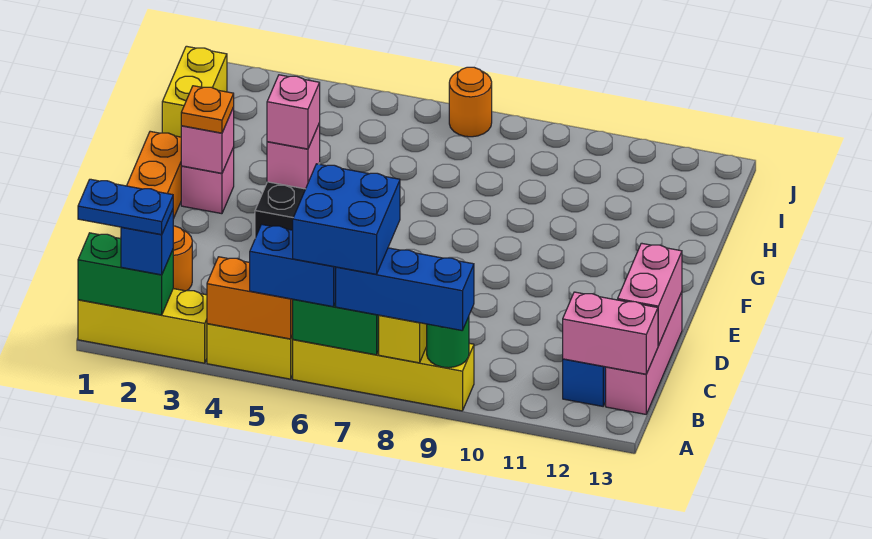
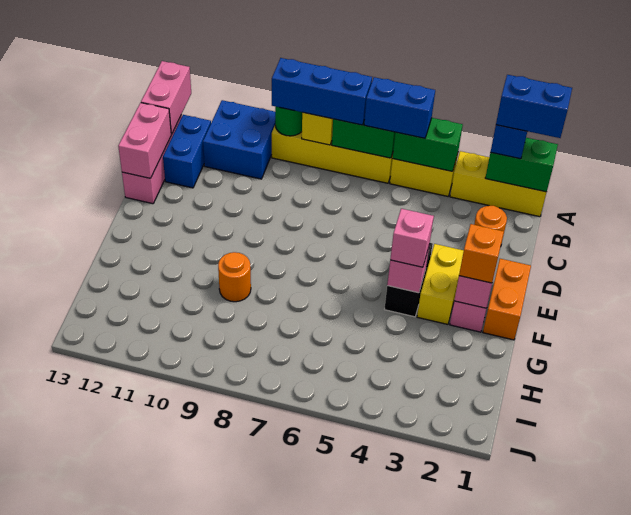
blue plate A1:A2 level 4 -> blue brick A1:A2 level 4
orange brick A4:A5 level 2 -> green brick A4:A5 level 2
blue brick A6:B7 level 4 -> blue brick A10:B11 level 1
pink brick B12:B13 level 2 -> pink brick A13:B13 level 2
orange plate F2 level 3 -> orange brick F2 level 3
yellow brick H1:I1 level 1 -> yellow brick E3:F3 level 1
orange round brick J7 level 1 -> orange round brick G9 level 1

